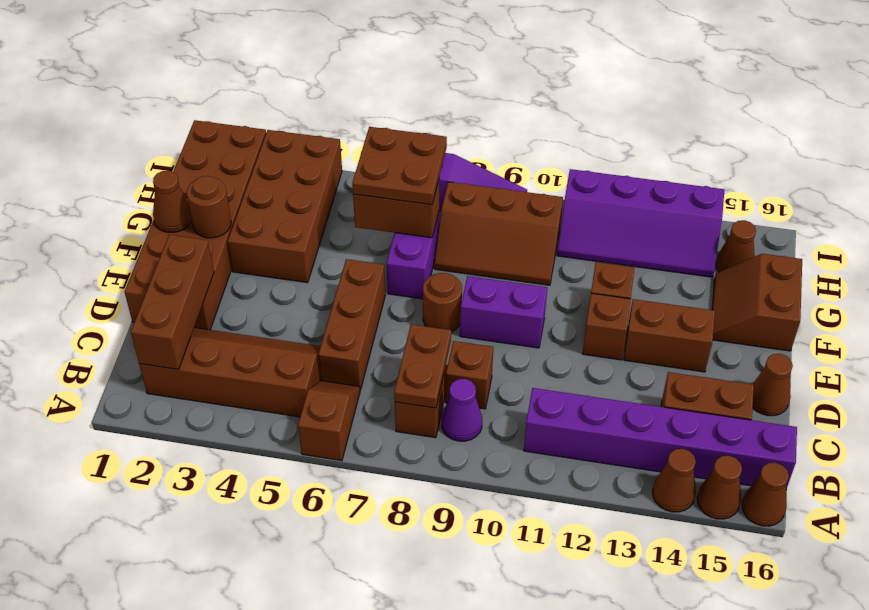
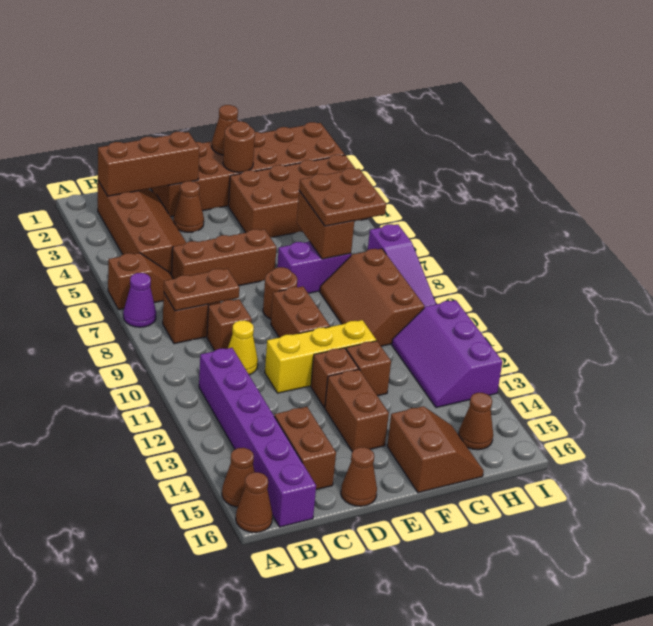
brown cone A14 level 1 -> brown cone D3 level 1
purple cone B9 level 1 -> purple cone A7 level 1
none -> yellow cone C10 level 1
none -> yellow brick D11:F11 level 1
purple brick E9:E10 level 1 -> brown brick E9:E10 level 1
brown slope F15:G16 level 1 top 16 -> brown slope F15:G16 level 1 top F
purple slope H11:I14 level 1 top I -> purple slope H11:I13 level 1 top I

